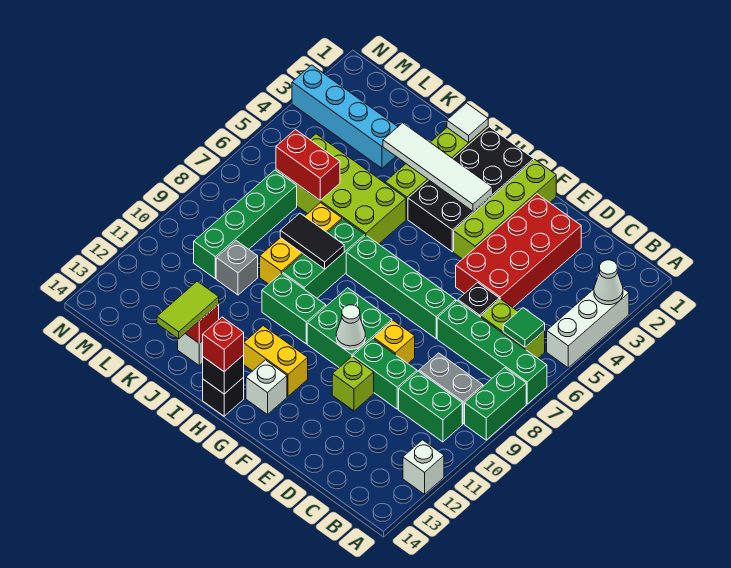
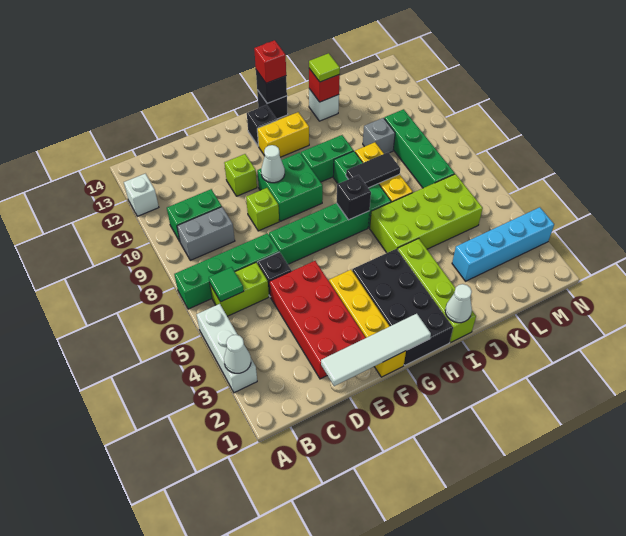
green brick A8:A9 level 1 -> none
green brick D10:E10 level 1 -> none
yellow brick E9 level 1 -> lime brick E9 level 1
lime brick F1:F4 level 1 -> yellow brick F1:F4 level 1
white tile G3:J3 level 2 -> white tile D1:G1 level 2
white brick G13 level 1 -> black brick G13 level 1
none -> black brick H7 level 2
white tile I1 level 2 -> white cone I1 level 2
lime tile J13:J14 level 3 -> lime tile J13 level 3
red brick K6:L6 level 2 -> none

